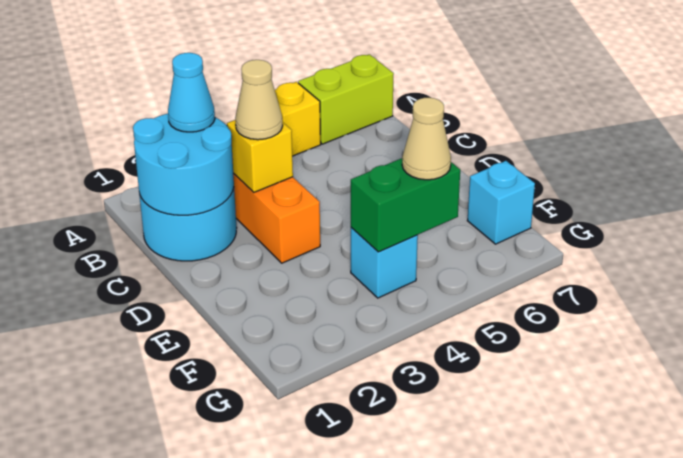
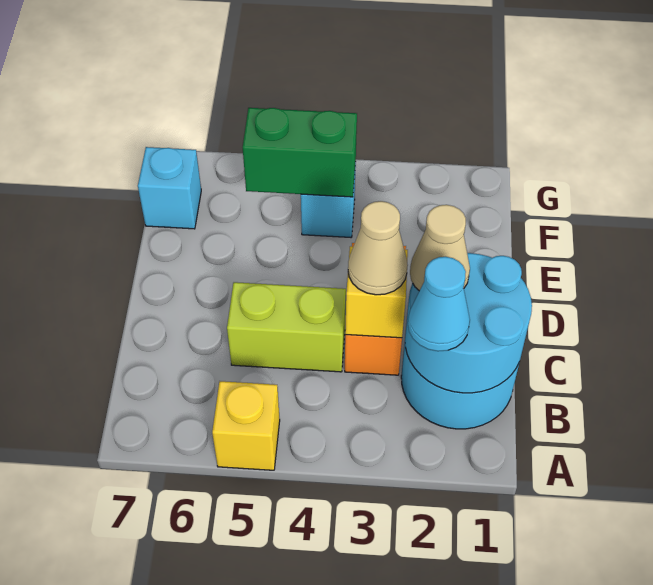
lime brick A6:A7 level 1 -> lime brick C4:C5 level 1
tan cone F5 level 3 -> tan cone C2 level 3

